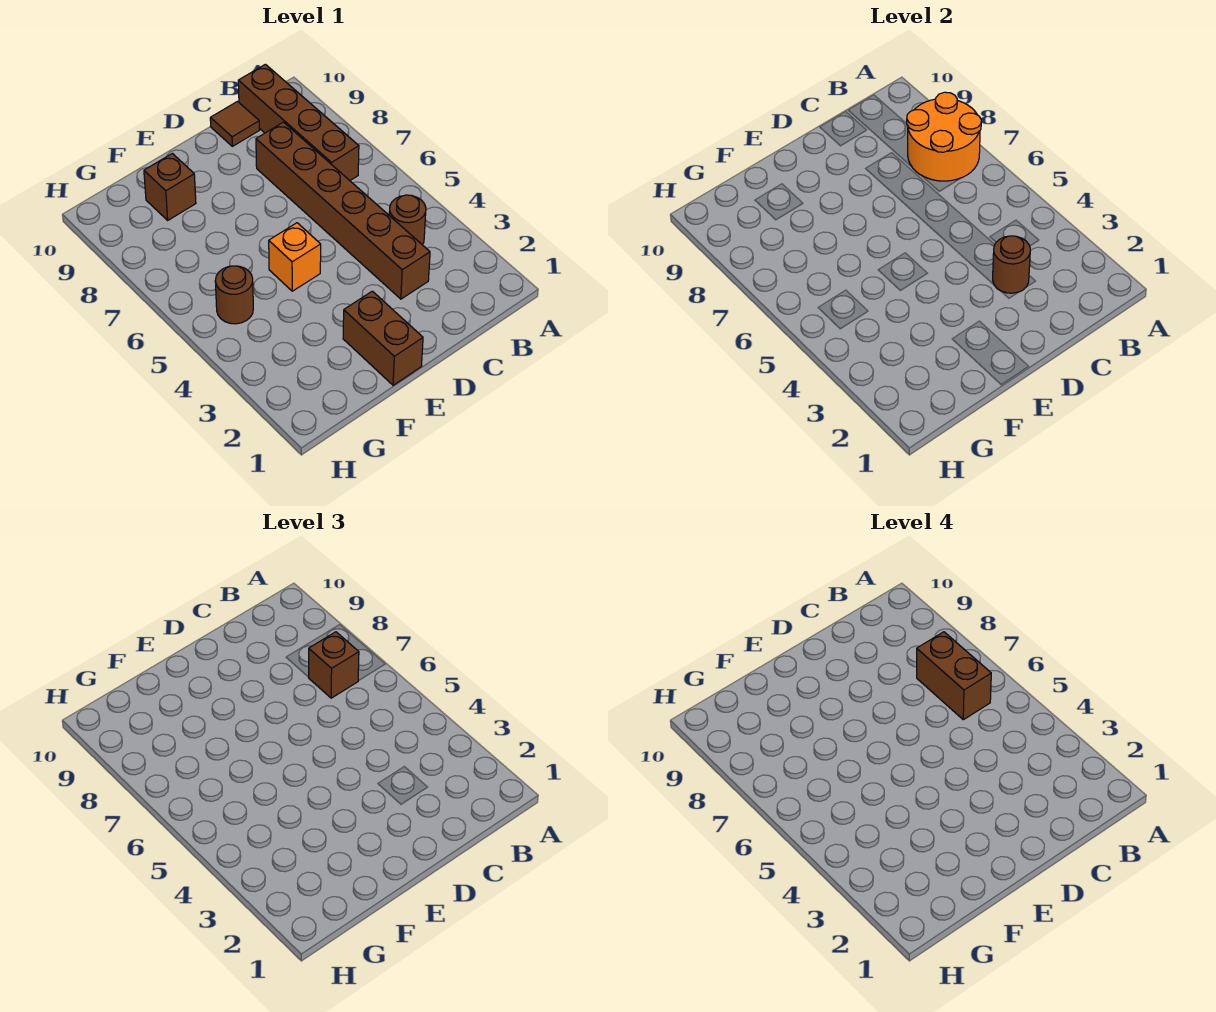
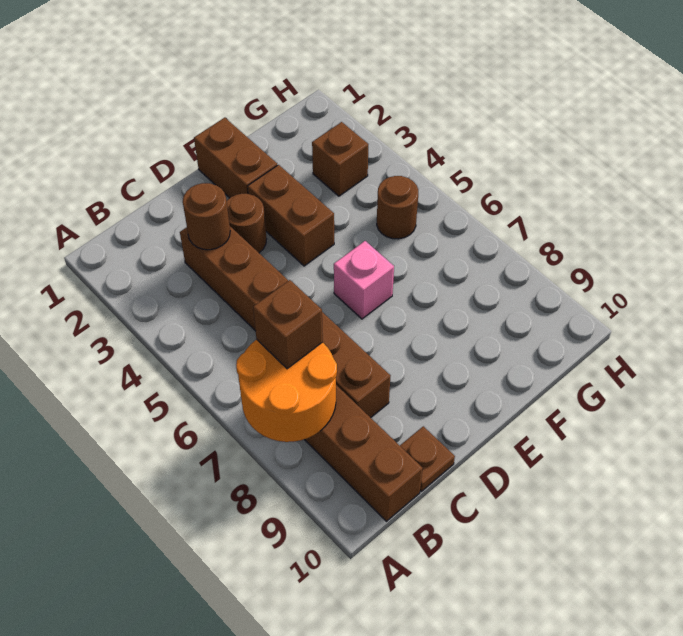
brown round brick B4 level 1 -> brown round brick D3 level 1
brown brick B6:B7 level 4 -> brown brick E3:E4 level 1
brown tile C10 level 1 -> brown plate C10 level 1
orange brick E5 level 1 -> none
none -> pink brick E6 level 1
brown brick F9 level 1 -> brown brick G3 level 1

